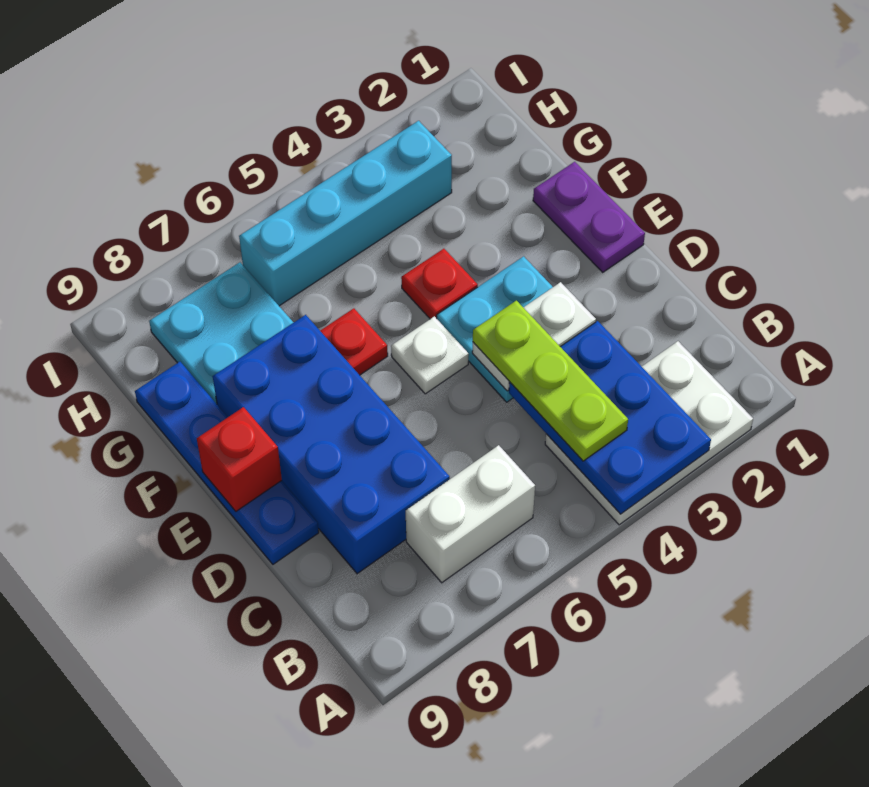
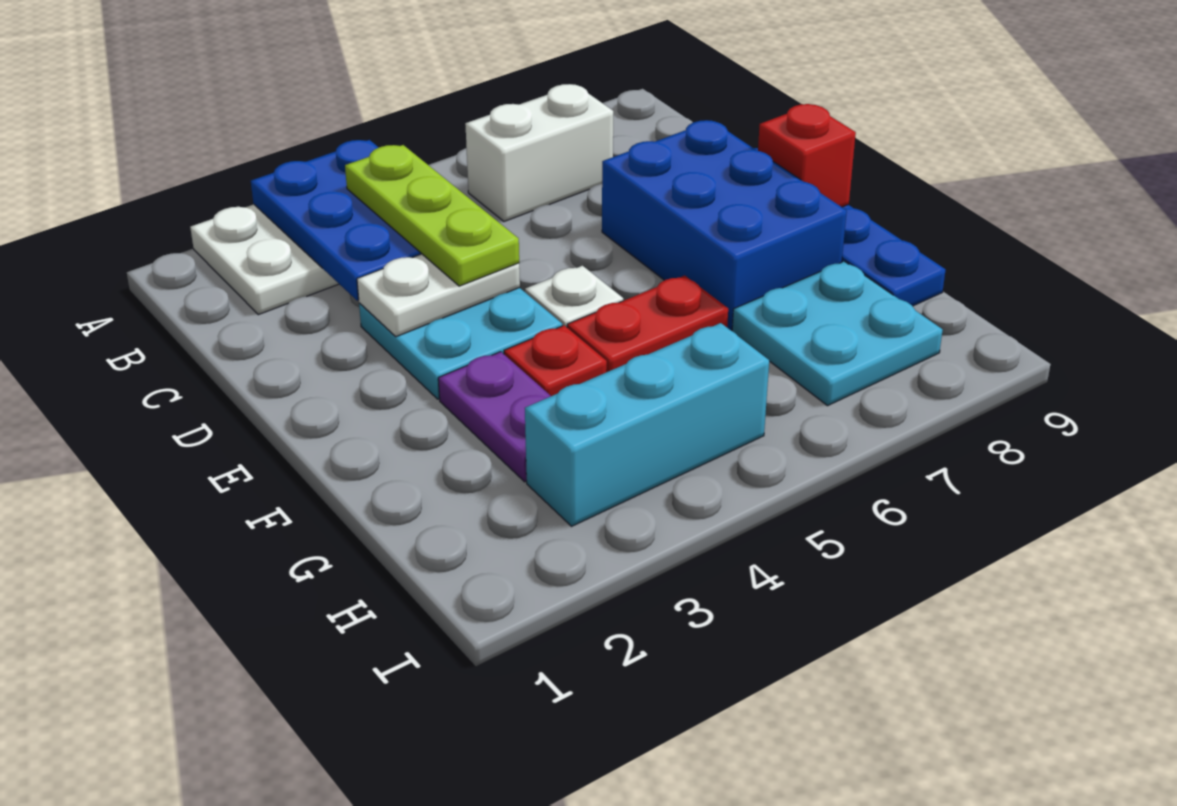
blue brick C7:F8 level 1 -> blue brick D7:F8 level 1
purple plate E1:F1 level 1 -> purple plate F3:G3 level 1
red plate F6 level 1 -> red plate F5:F6 level 1
cyan brick H3:H6 level 1 -> cyan brick H3:H5 level 1

